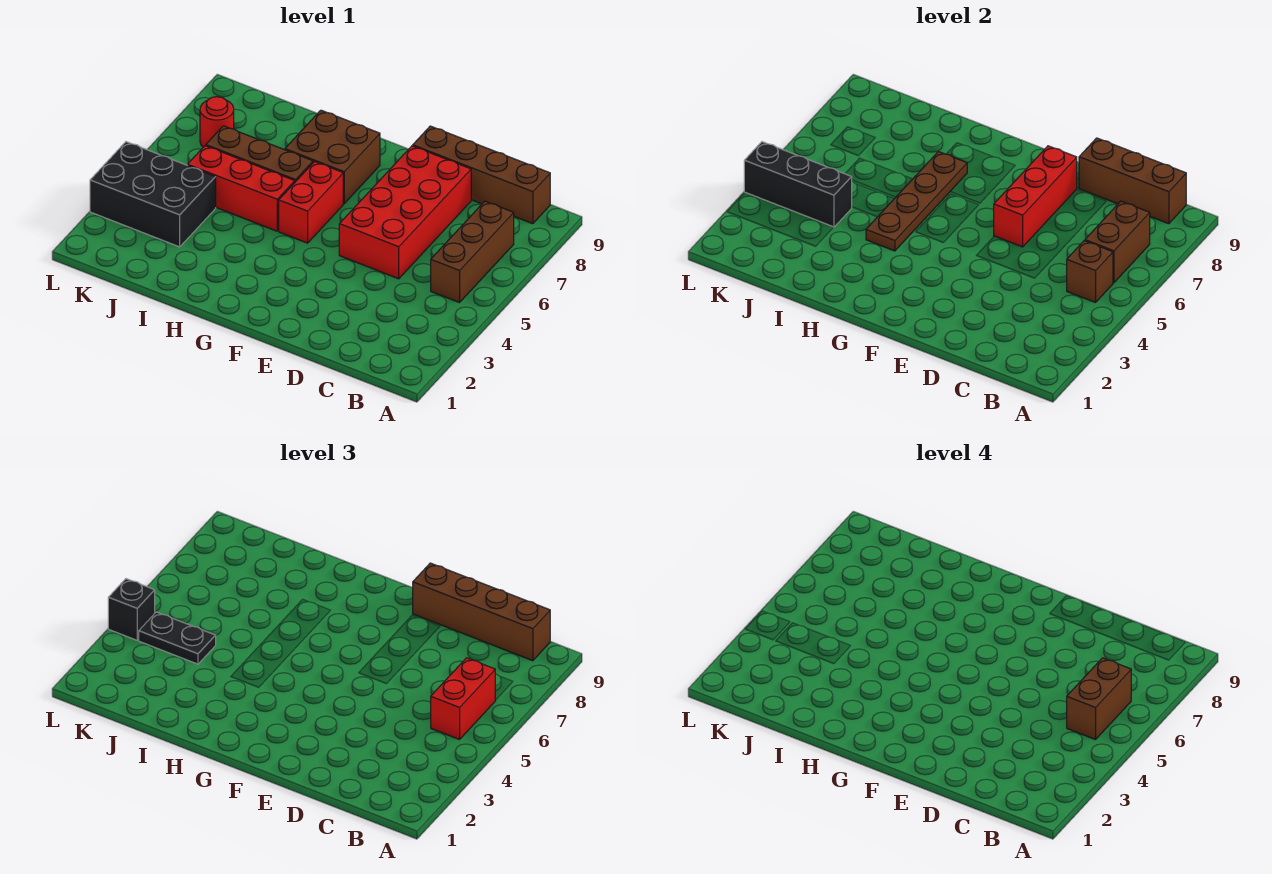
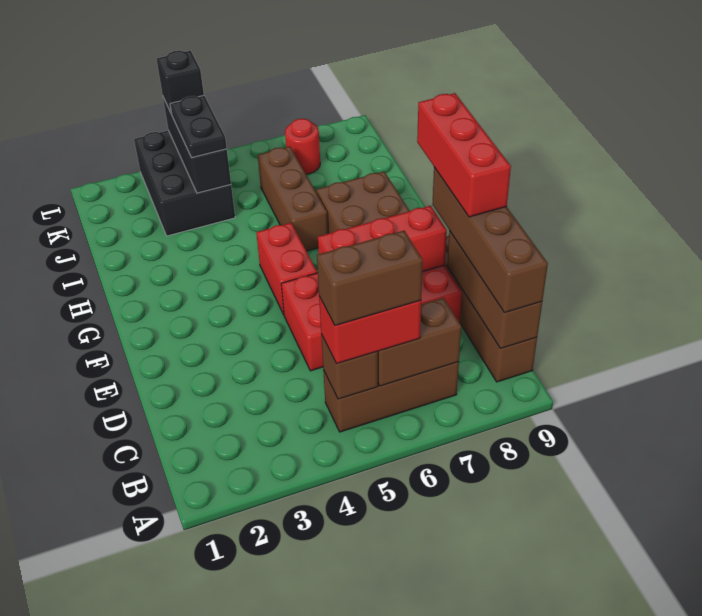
red brick G5:G6 level 1 -> red brick F5:G5 level 1
brown plate H4:H7 level 2 -> none
red brick H5:J5 level 1 -> red brick D9:F9 level 4

